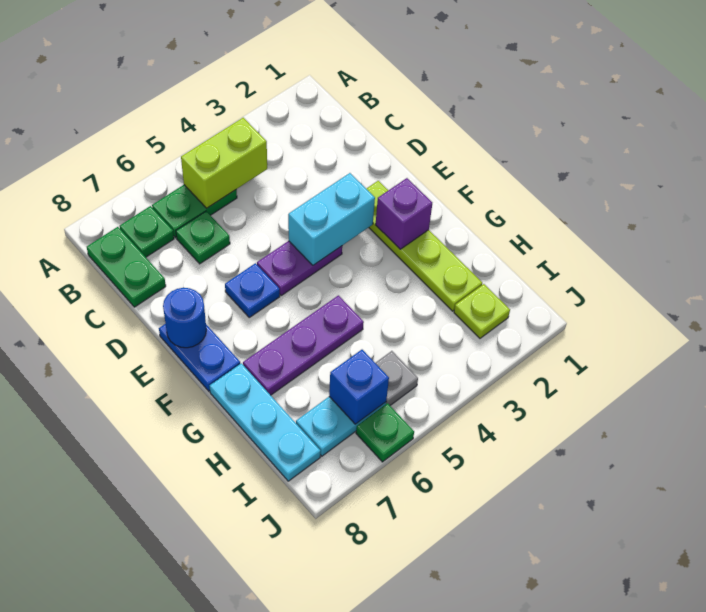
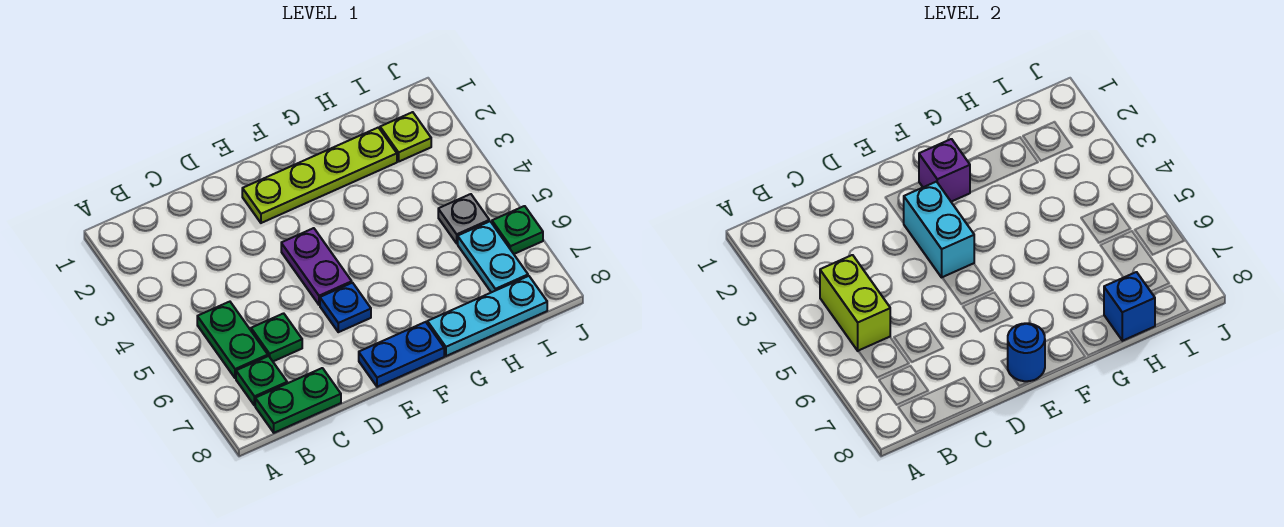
purple plate G5:G7 level 1 -> none
blue brick I6 level 2 -> blue brick H8 level 2

